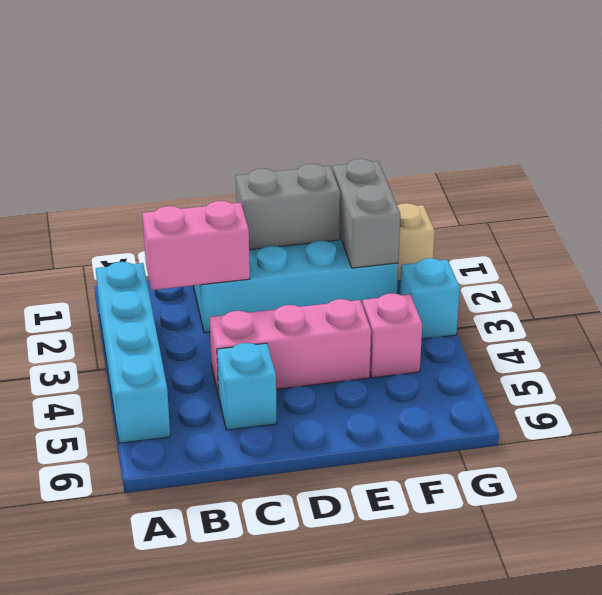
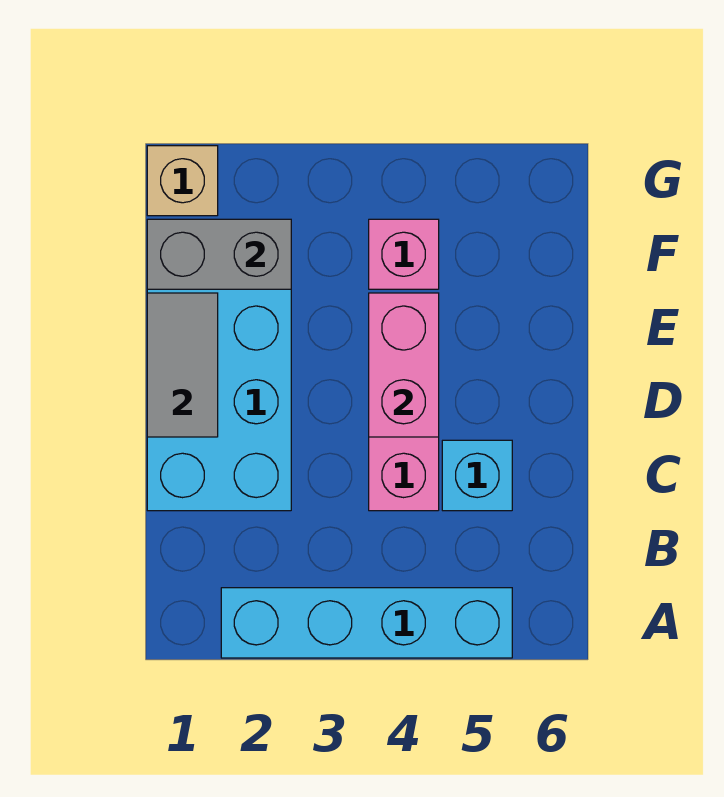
pink brick B2:C2 level 2 -> pink brick D4:E4 level 2
grey brick D1:E1 level 2 -> grey tile D1:E1 level 2
cyan brick G3 level 1 -> none

